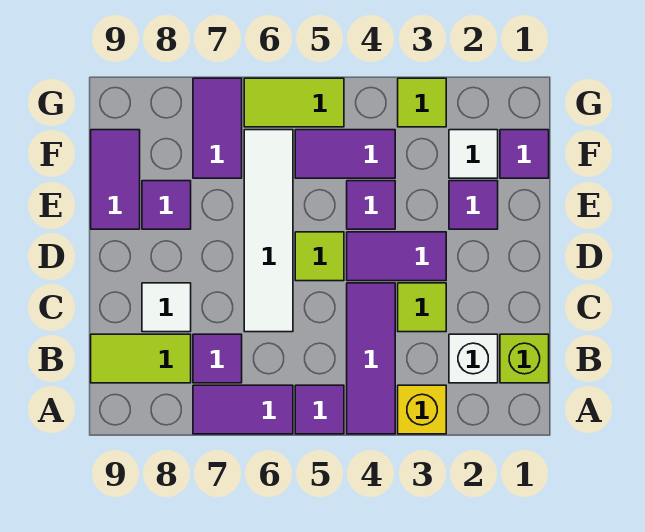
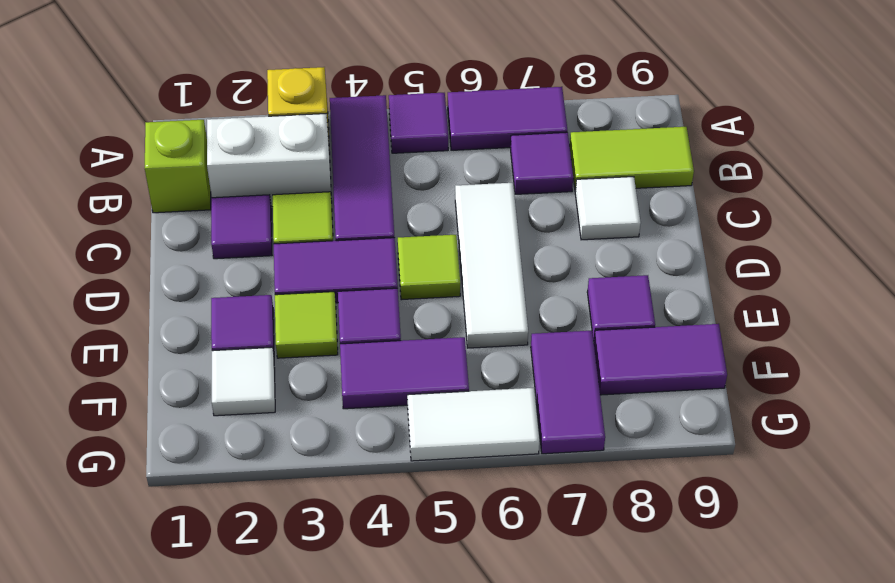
white brick B2 level 1 -> white brick B2:B3 level 1
white tile C6:F6 level 1 -> white tile C6:E6 level 1
purple tile E9:F9 level 1 -> purple tile F8:F9 level 1
purple tile F1 level 1 -> purple tile C2 level 1
lime tile G3 level 1 -> lime tile E3 level 1
lime tile G5:G6 level 1 -> white tile G5:G6 level 1

